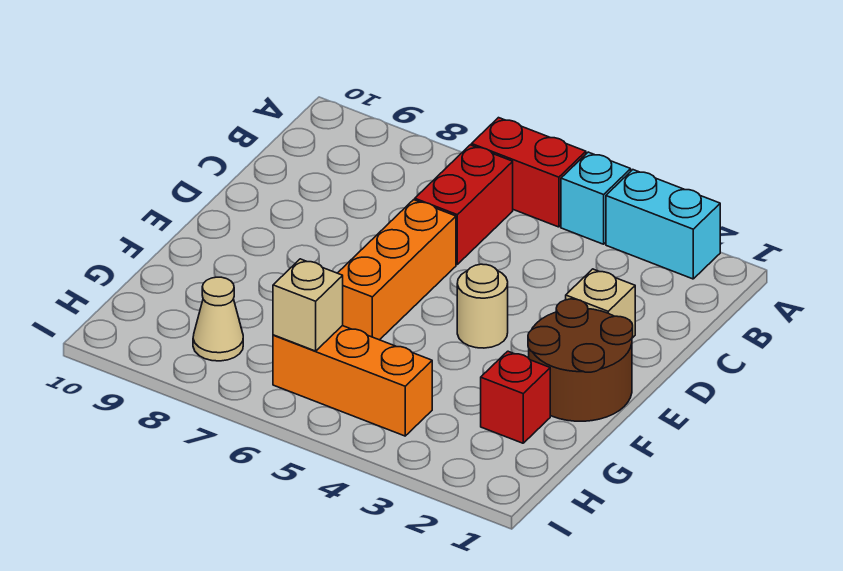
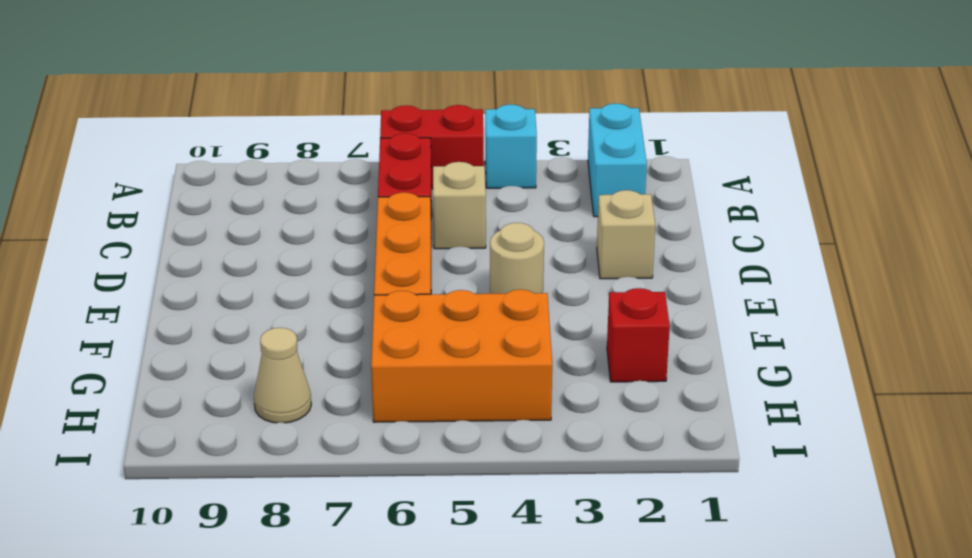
cyan brick A2:A3 level 1 -> cyan brick A2:B2 level 1
brown round brick E1:F2 level 1 -> none
orange brick H4:H6 level 1 -> orange brick G4:H6 level 1
tan brick H6 level 2 -> tan brick C5 level 1

